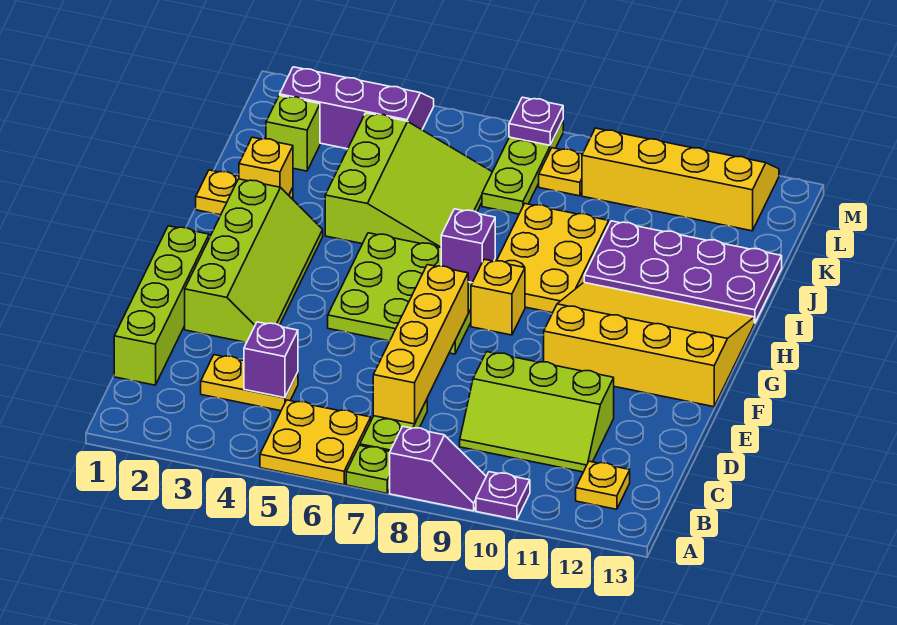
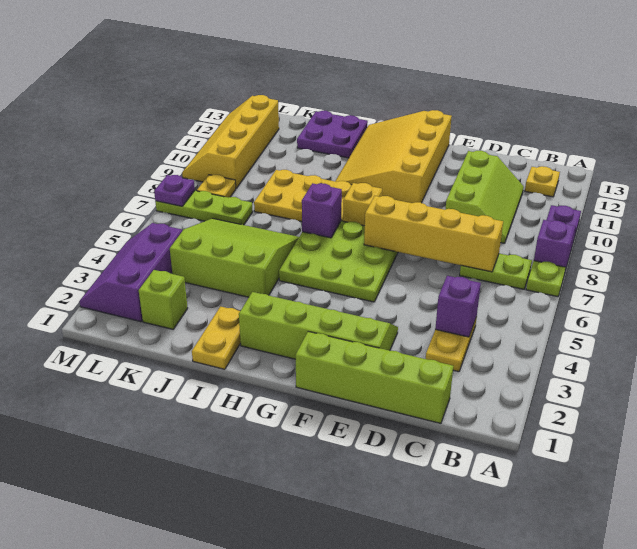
yellow plate A5:B6 level 1 -> none
yellow brick I2 level 2 -> none
purple plate I10:J13 level 1 -> purple plate I12:J13 level 1

